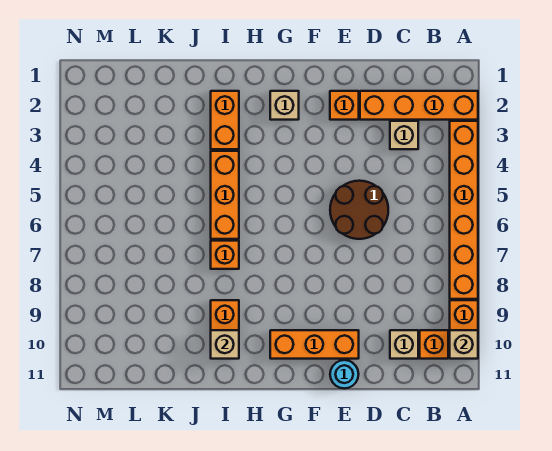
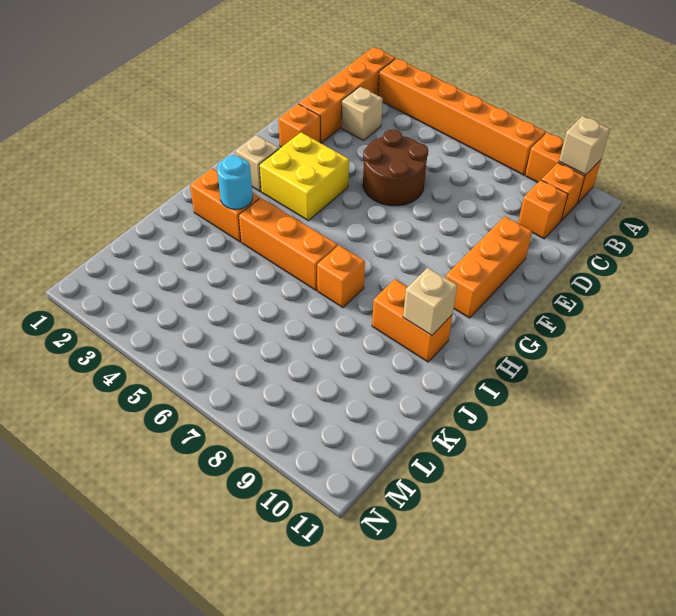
tan brick C10 level 1 -> orange brick C10 level 1
cyan round brick E11 level 1 -> cyan round brick I3 level 2
none -> yellow brick F3:G4 level 1

